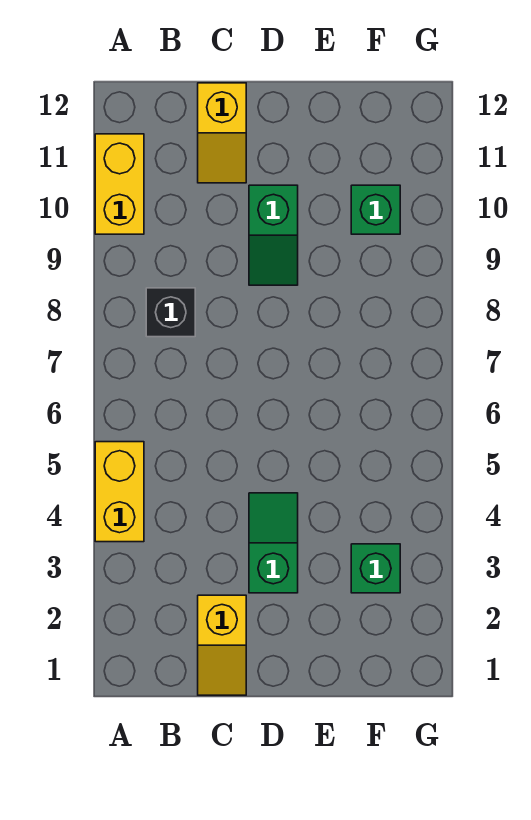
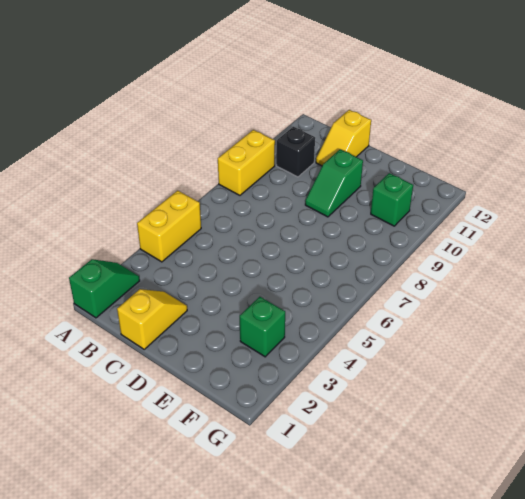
yellow brick A10:A11 level 1 -> yellow brick A8:A9 level 1
black brick B8 level 1 -> black brick B10 level 1
yellow slope C1:C2 level 1 top 2 -> yellow slope C1:C2 level 1 top 1
green slope D3:D4 level 1 top 3 -> green slope A1:A2 level 1 top 1

